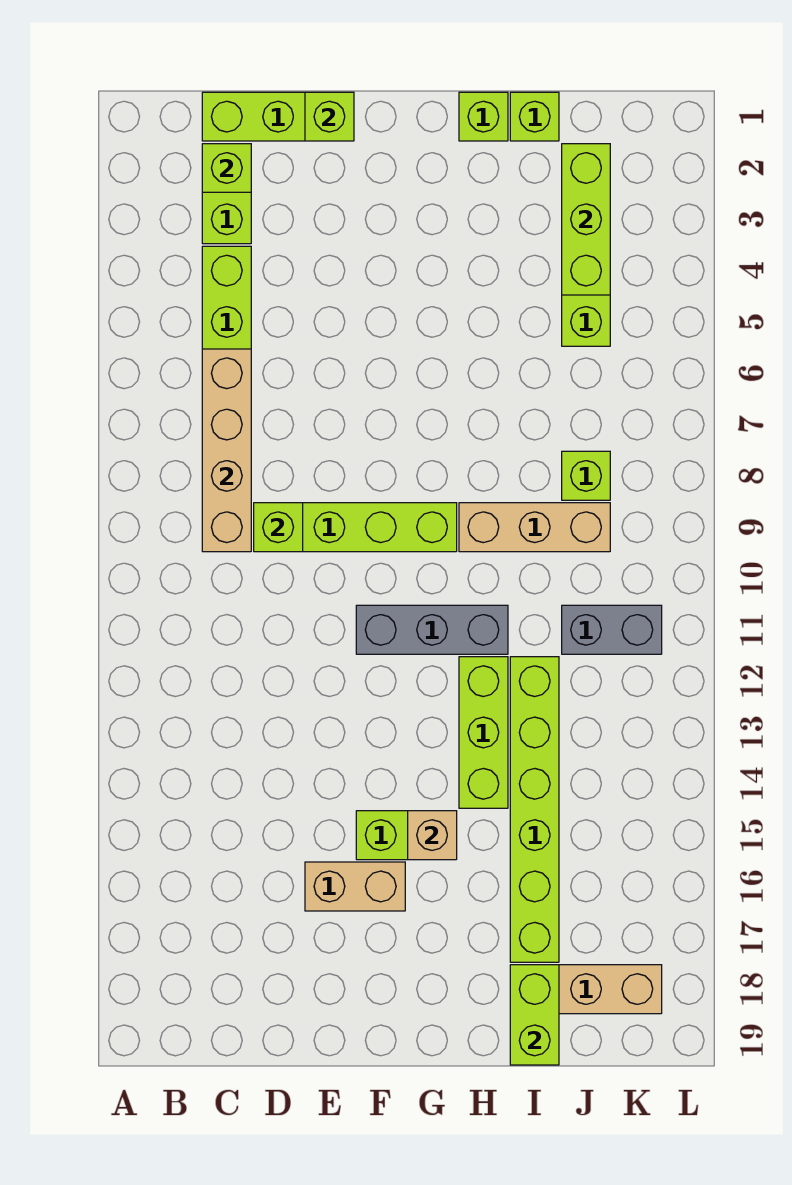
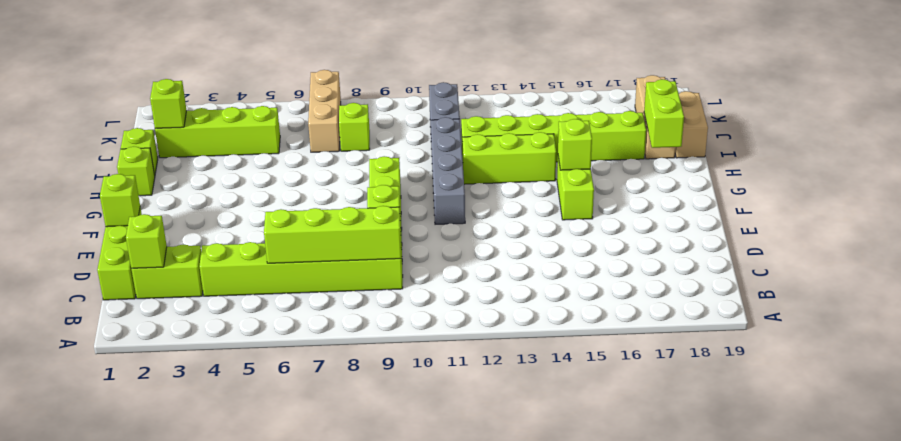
tan brick C6:C9 level 2 -> lime brick C6:C9 level 2
tan brick E16:F16 level 1 -> tan brick I19:J19 level 1
grey brick F11:H11 level 1 -> grey brick F11:I11 level 1
tan brick G15 level 2 -> lime brick G15 level 2
tan brick H9:J9 level 1 -> tan brick J7:L7 level 1
lime brick I18:I19 level 2 -> lime brick H18:I18 level 2
lime brick J2:J4 level 2 -> lime brick J2 level 2

